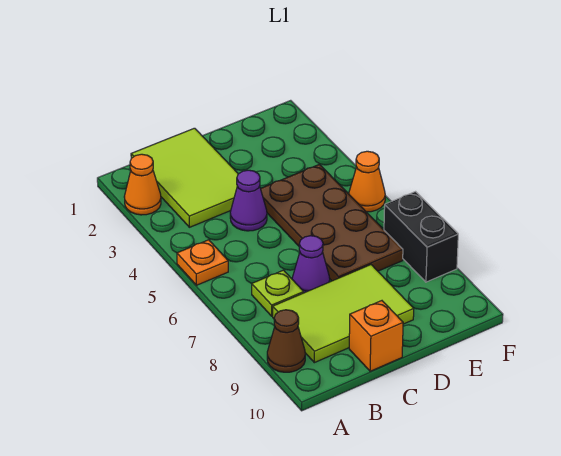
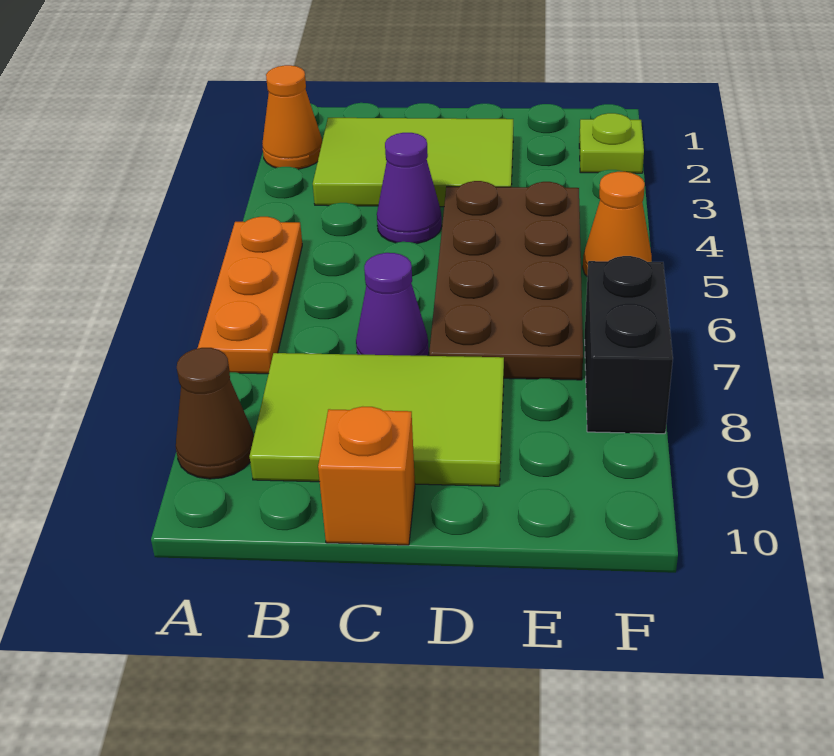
orange plate A5 level 1 -> orange plate A5:A7 level 1
lime tile B1:C3 level 1 -> lime tile B2:D3 level 1
lime plate B7 level 1 -> lime plate F2 level 1

